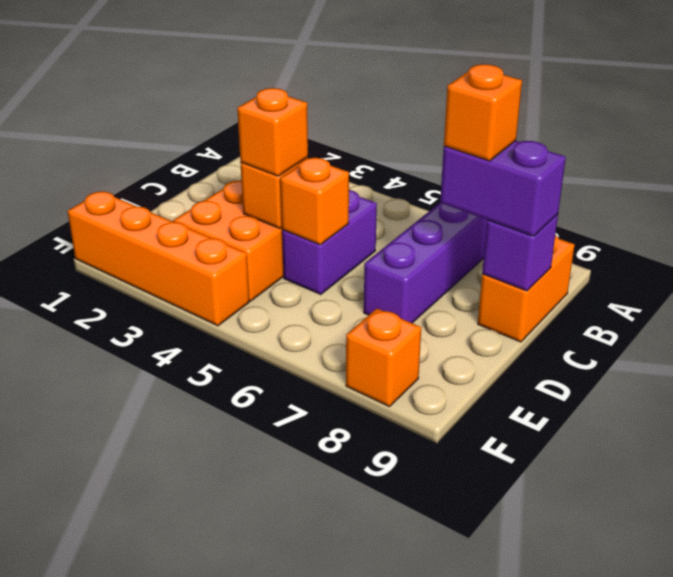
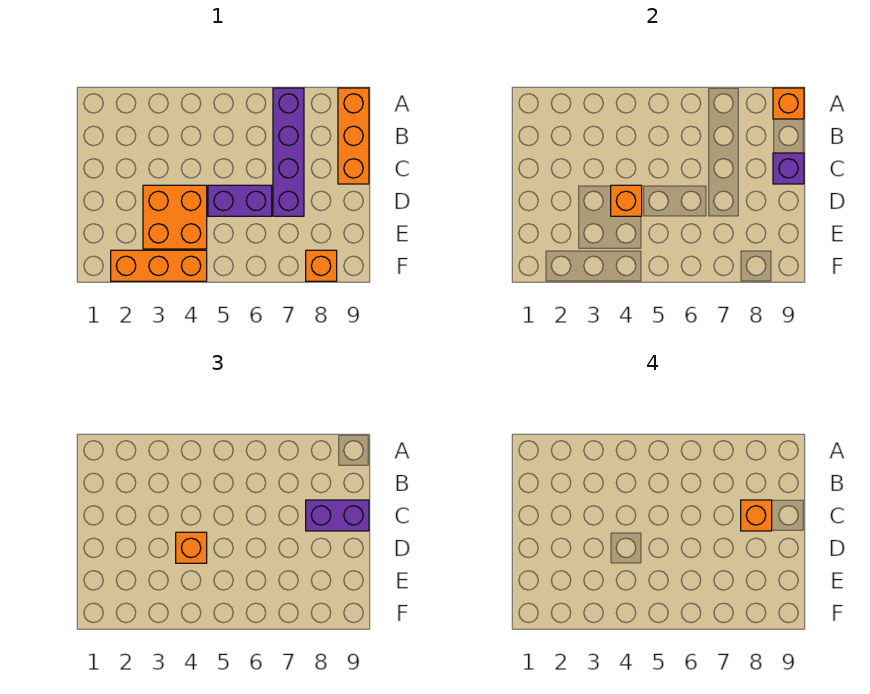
orange brick B9:C9 level 1 -> orange brick A9:C9 level 1
purple brick C5:D5 level 1 -> purple brick D5:D6 level 1
orange brick D5 level 2 -> orange brick A9 level 2
orange brick F1:F4 level 1 -> orange brick F2:F4 level 1

